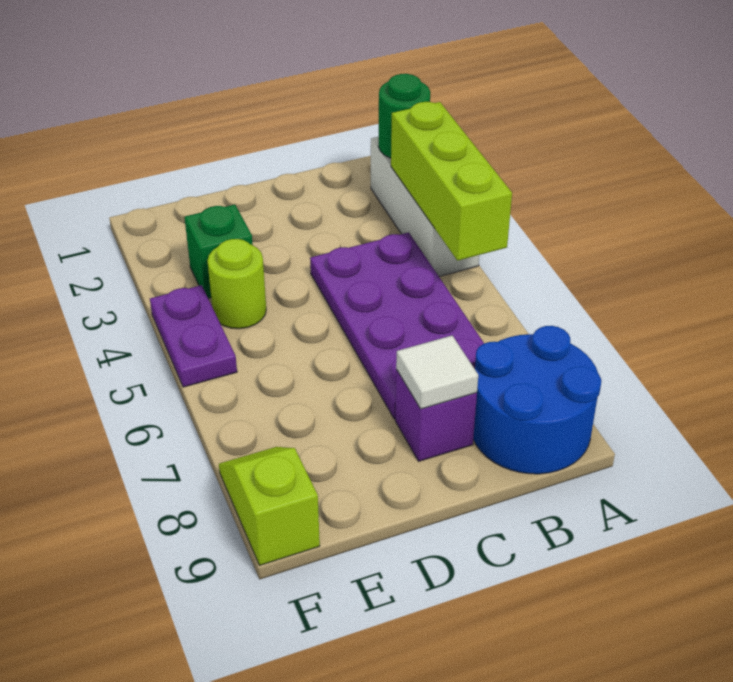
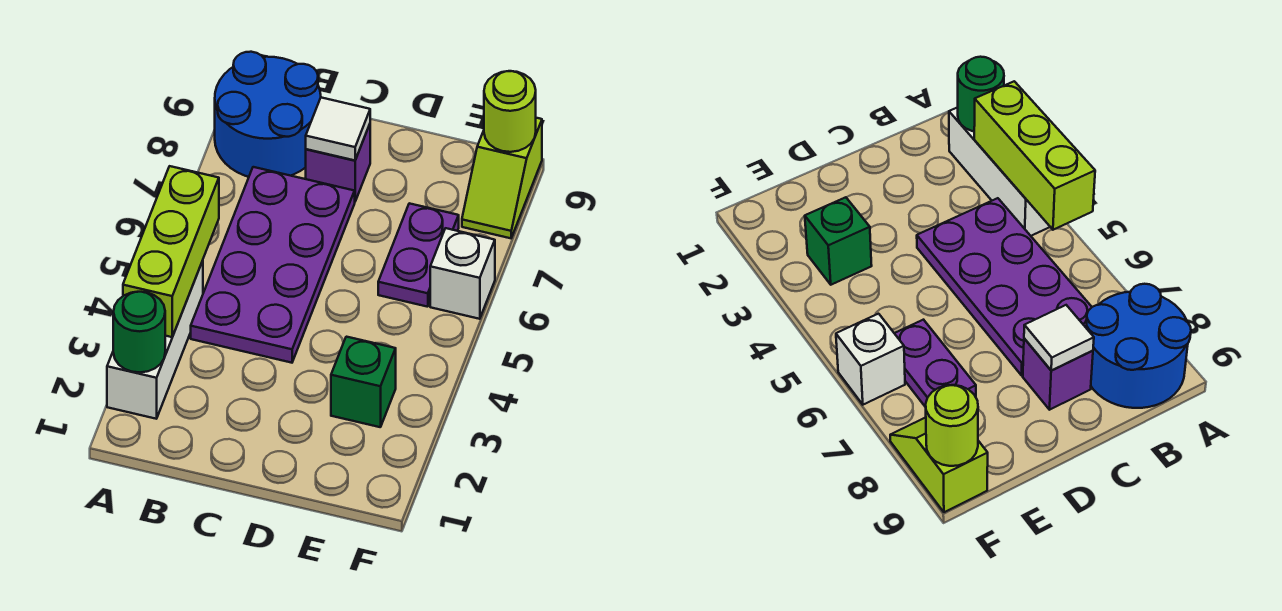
lime round brick E4 level 1 -> lime round brick F9 level 2
purple plate F4:F5 level 1 -> purple plate E6:E7 level 1
none -> white brick F6 level 1

